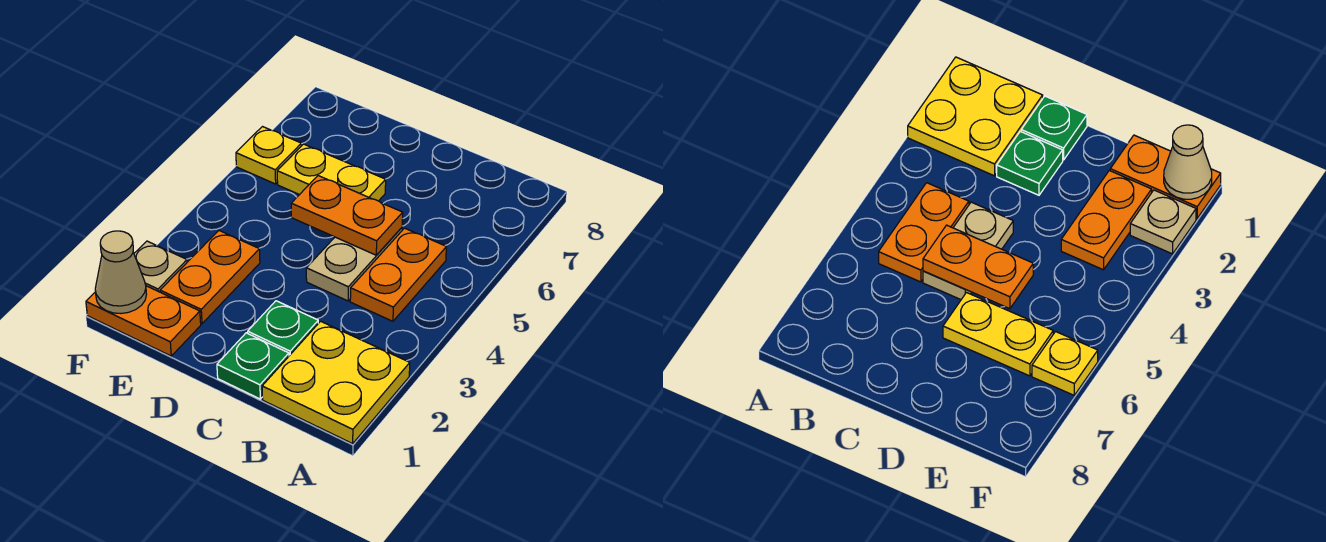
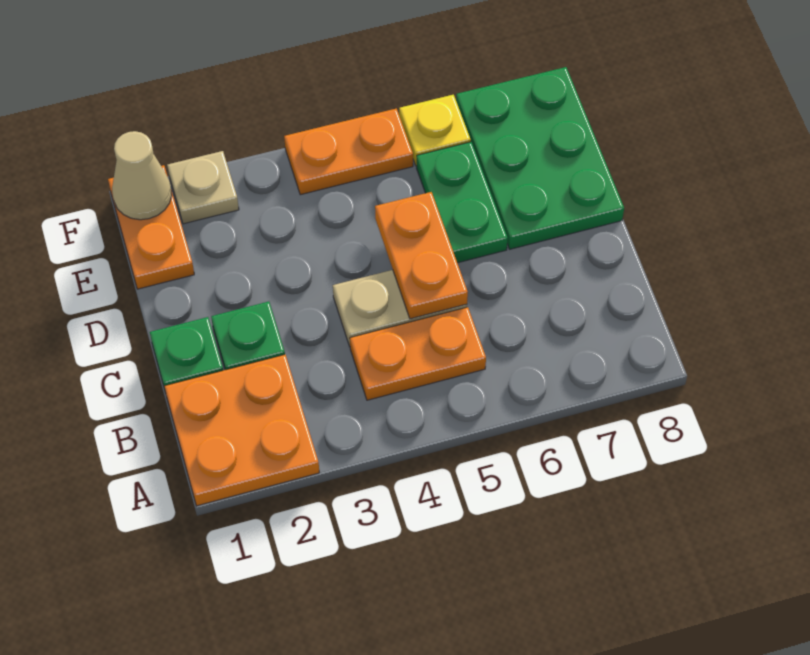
yellow plate A1:B2 level 1 -> orange plate A1:B2 level 1
yellow plate D6:E6 level 1 -> green plate D6:E6 level 1
none -> green plate D7:F8 level 1
orange plate E2:E3 level 1 -> orange plate F4:F5 level 1

